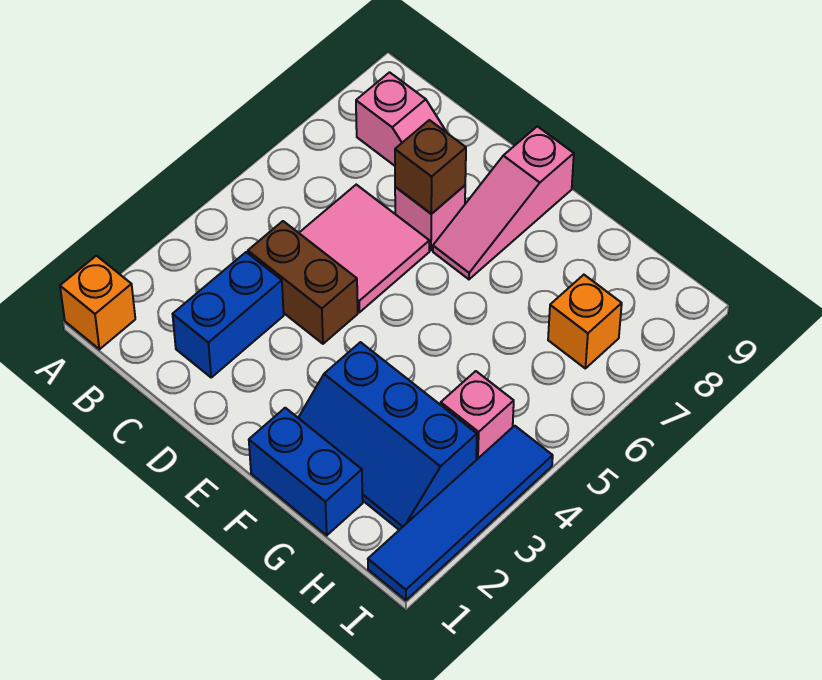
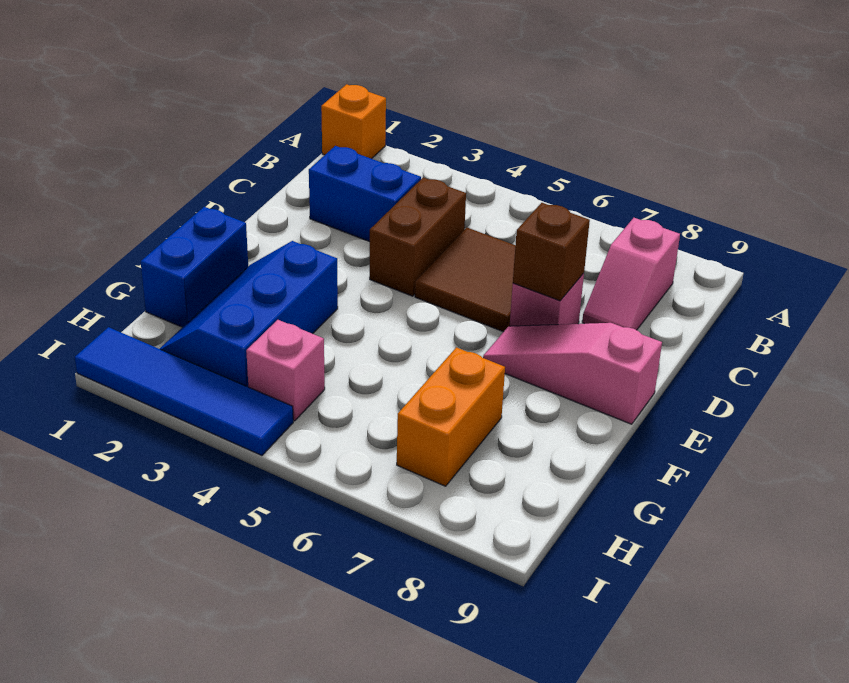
pink tile C5:D6 level 1 -> brown tile C5:D6 level 1
orange brick H7 level 1 -> orange brick G7:H7 level 1

